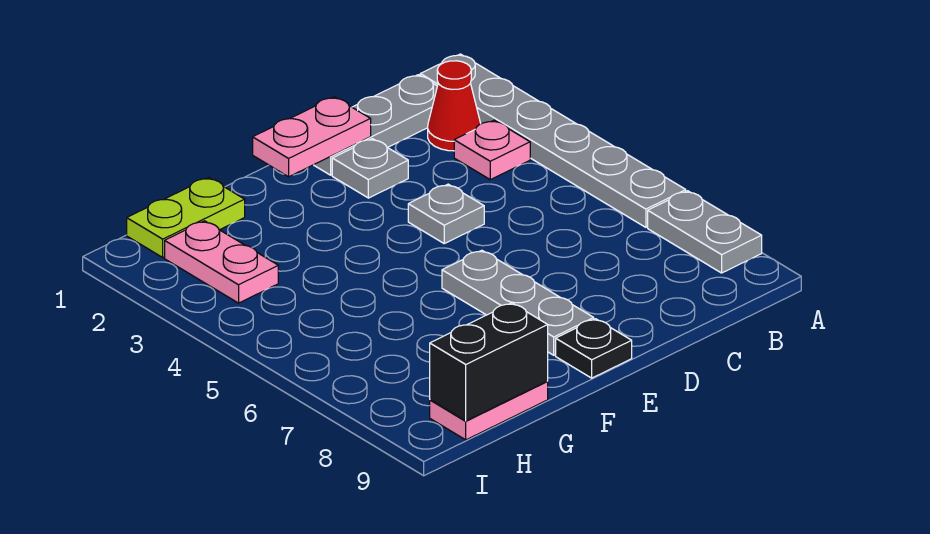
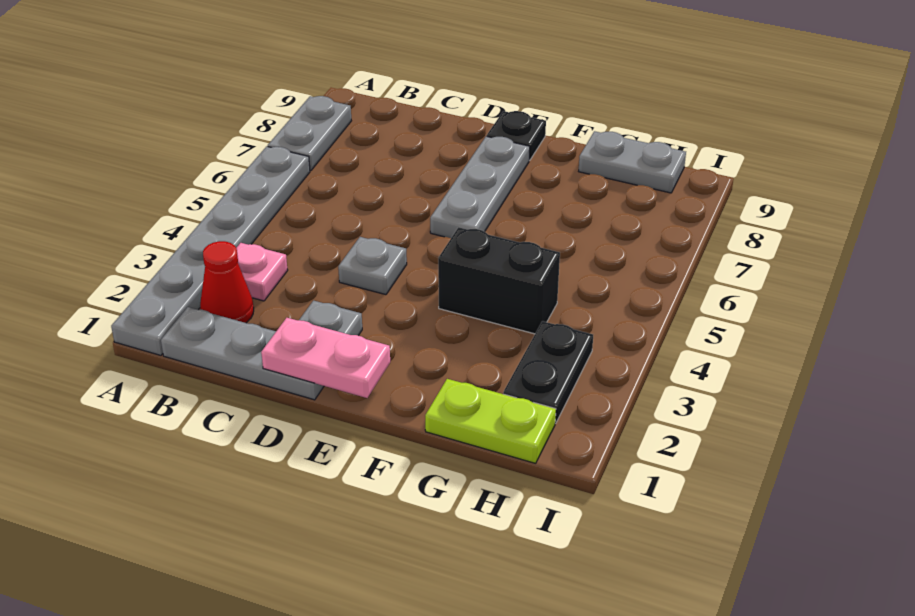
pink plate G9:H9 level 1 -> grey plate G9:H9 level 1
black brick G9:H9 level 2 -> black brick F4:G4 level 1
pink plate H2:H3 level 1 -> black plate H2:H3 level 1

